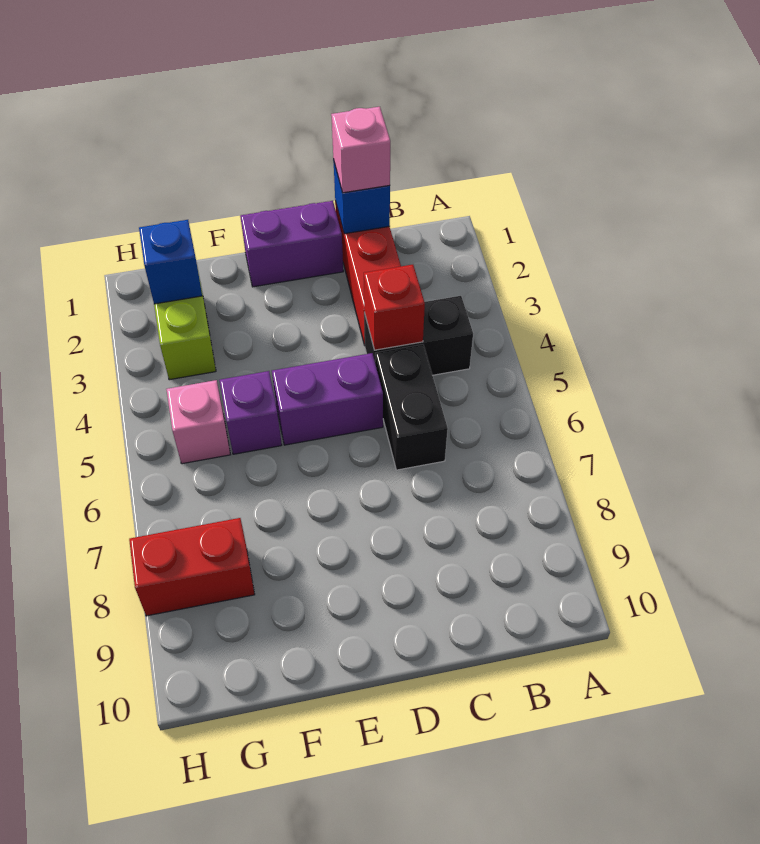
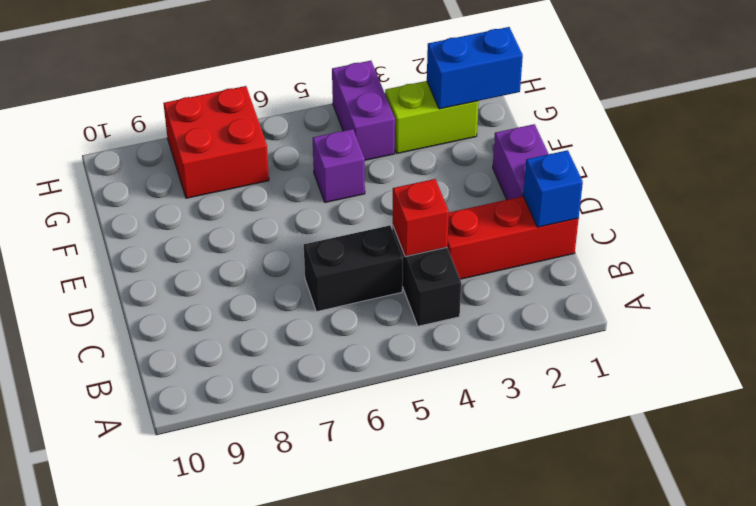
pink brick C1 level 3 -> none
purple brick D5:E5 level 1 -> purple brick G4:H4 level 1
blue brick G2 level 2 -> blue brick G1:G2 level 2
pink brick G5 level 1 -> none
red brick G8:H8 level 1 -> red brick G7:H8 level 1

